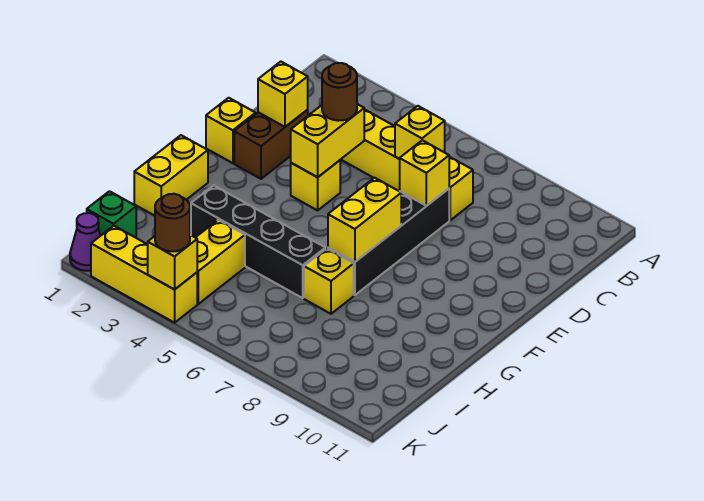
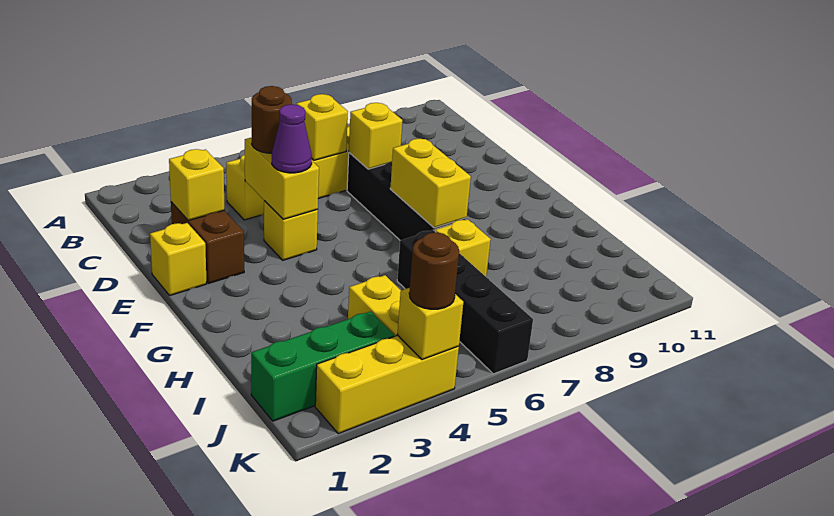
yellow brick G1:H1 level 1 -> none
black brick H3:H6 level 1 -> black brick H6:K6 level 1
green brick J1 level 1 -> green brick J1:J3 level 1
purple cone K1 level 1 -> purple cone E4 level 3

